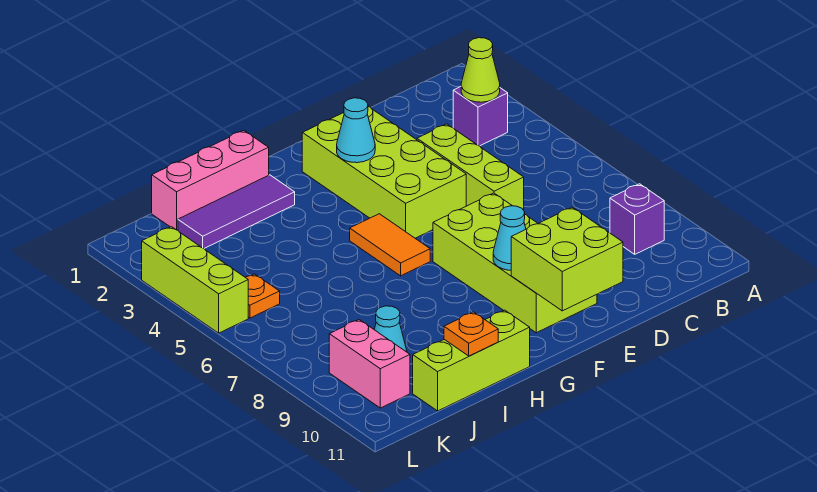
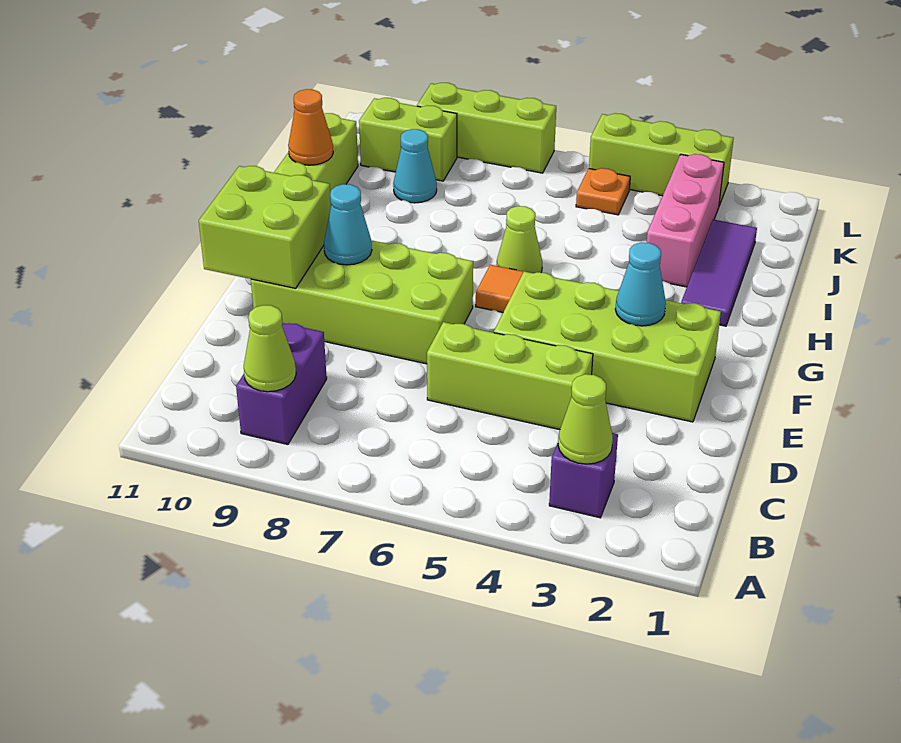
purple brick B9 level 1 -> purple brick B9:C9 level 1
none -> lime cone B9 level 2
pink brick H1:J1 level 1 -> pink brick I3:K3 level 1
none -> lime cone H6 level 1
orange plate I11 level 2 -> orange cone I11 level 2
pink brick K9:K10 level 1 -> lime brick K9:K10 level 1
none -> lime brick L7:L9 level 1

